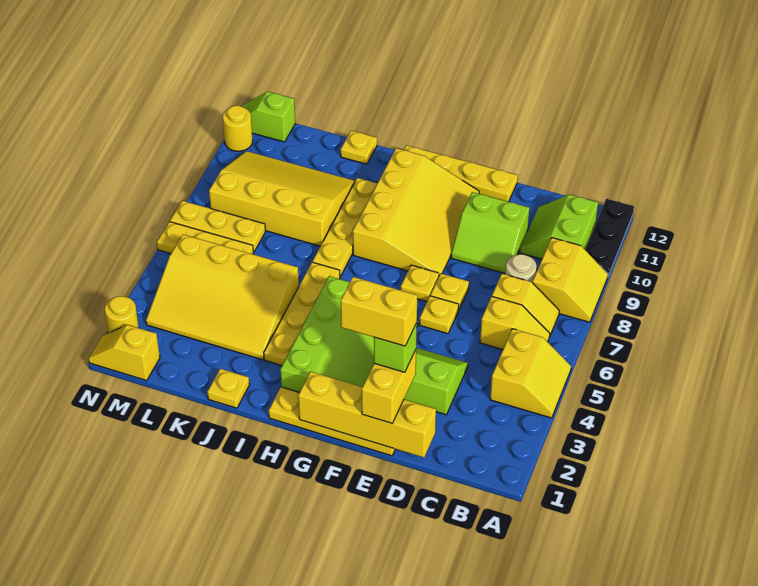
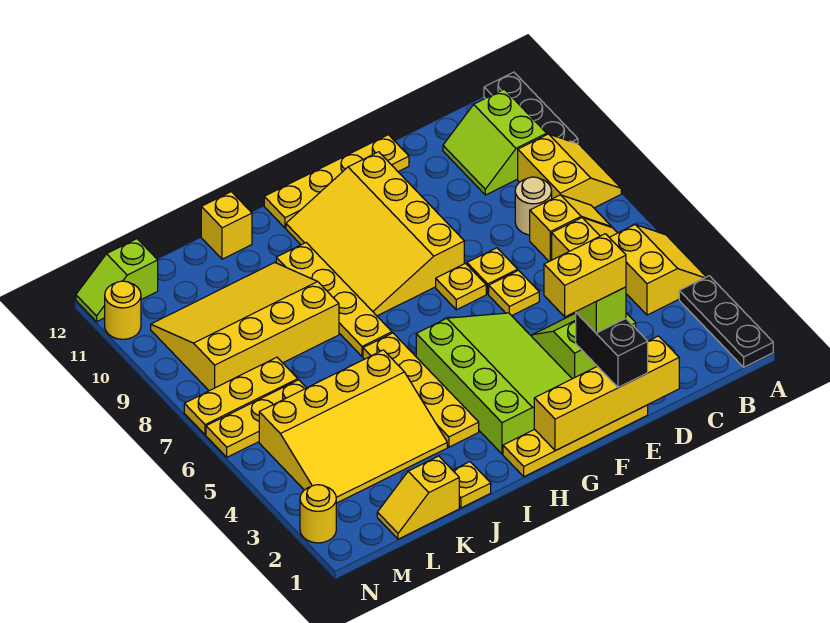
none -> black plate A1:A3 level 1
lime slope D9:E10 level 1 top 10 -> none
yellow brick E1:E2 level 3 -> black brick E1:E2 level 3
yellow slope F8:H11 level 1 top H -> yellow slope F8:H11 level 1 top F
yellow plate J12 level 1 -> yellow brick J12 level 1
yellow slope M1:N1 level 1 top M -> yellow slope K1:L1 level 1 top K

